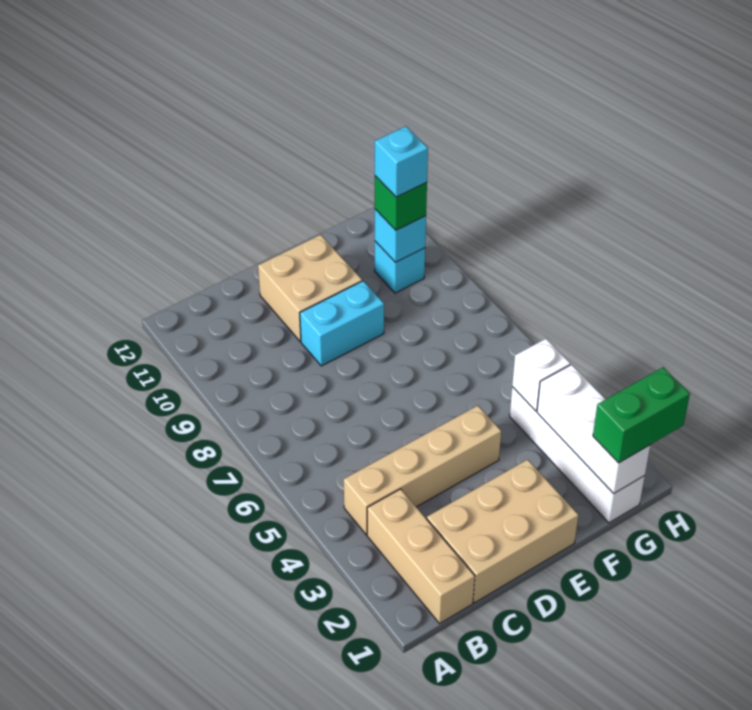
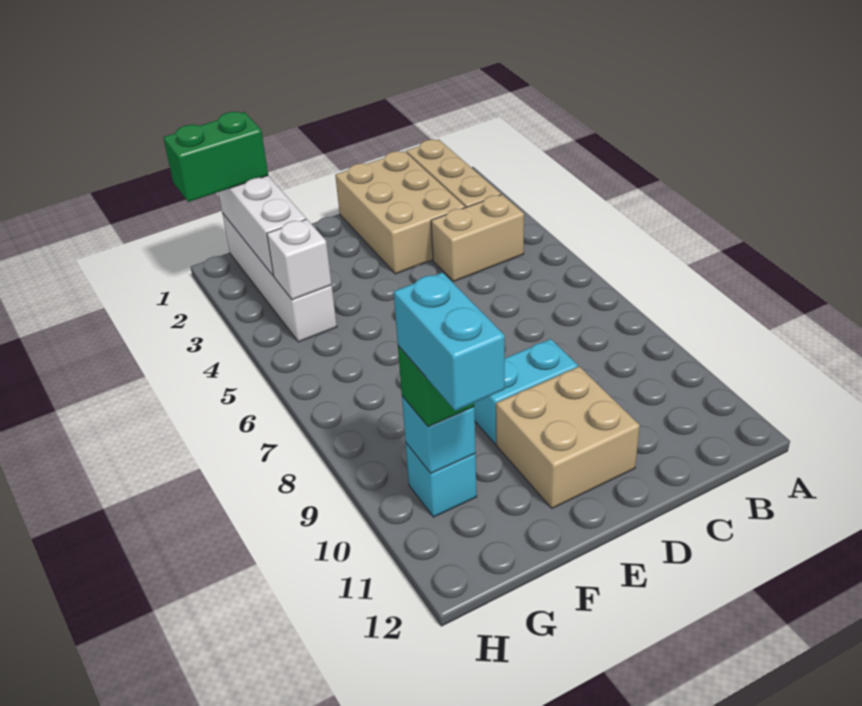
tan brick B4:E4 level 1 -> tan brick B4:C4 level 1
tan brick C1:E2 level 1 -> tan brick C1:D3 level 1
cyan brick G10 level 4 -> cyan brick G10:G11 level 4

